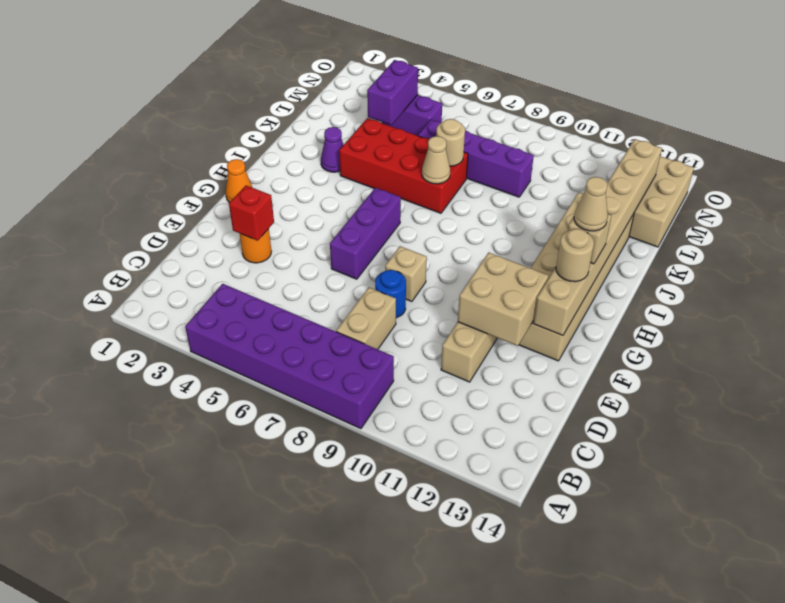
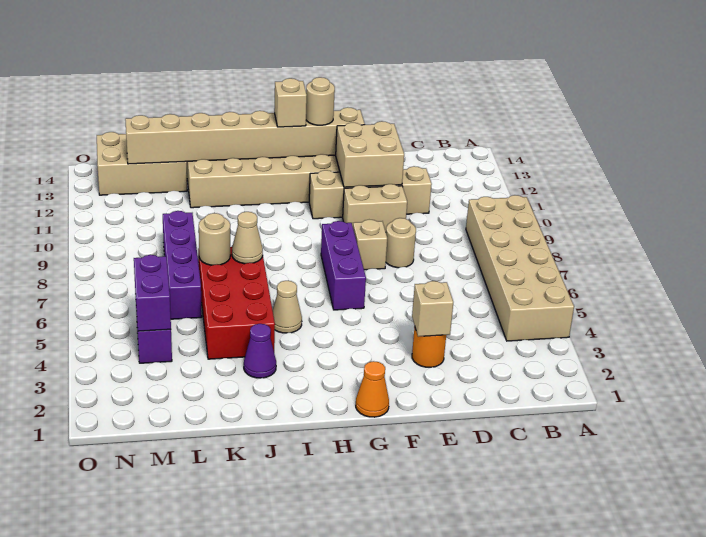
purple brick A4:B9 level 1 -> tan brick A4:B9 level 1
tan brick C8:D8 level 1 -> tan brick E10:F10 level 1
red brick E3 level 2 -> tan brick E3 level 2
blue round brick E8 level 1 -> tan round brick E8 level 1
purple brick F6:H6 level 1 -> purple brick G6:G8 level 1
tan cone H13 level 4 -> tan cone I5 level 1
purple brick L4:M4 level 2 -> purple brick M4:M5 level 2

